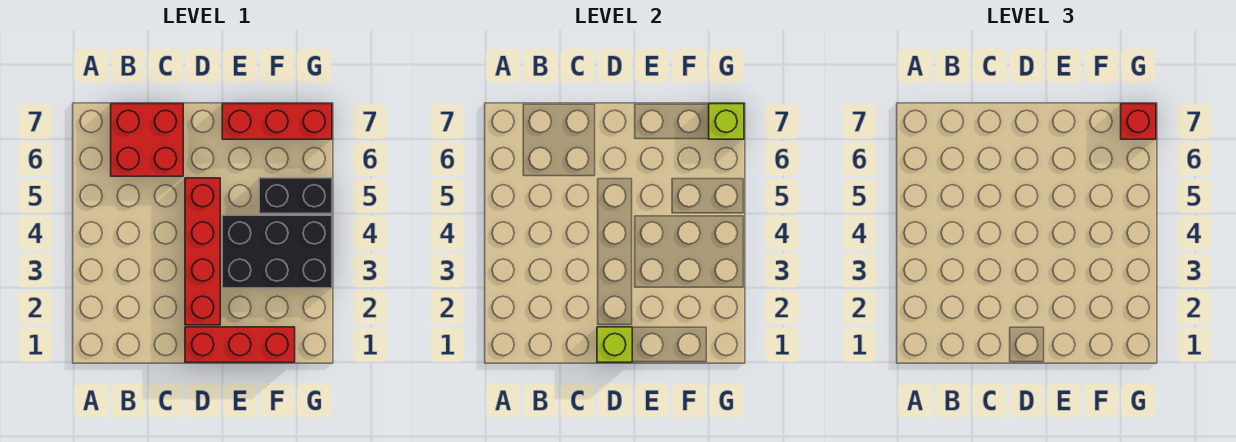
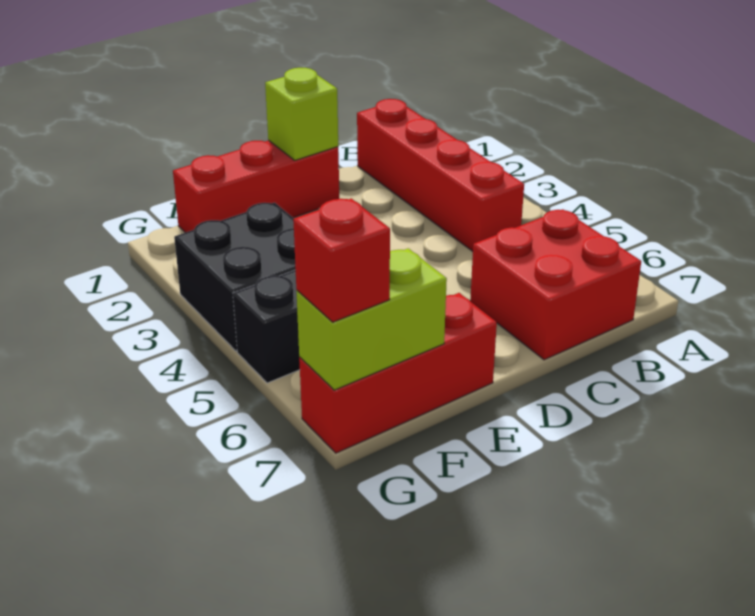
red brick D2:D5 level 1 -> red brick B1:B4 level 1
black brick E3:G4 level 1 -> black brick F3:G4 level 1
lime brick G7 level 2 -> lime brick F7:G7 level 2

